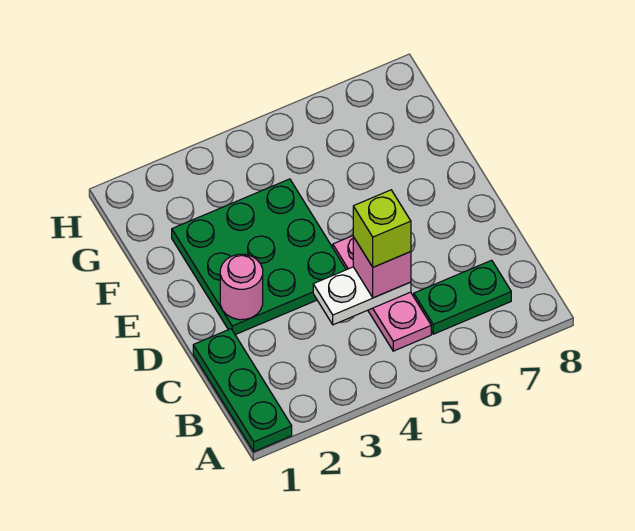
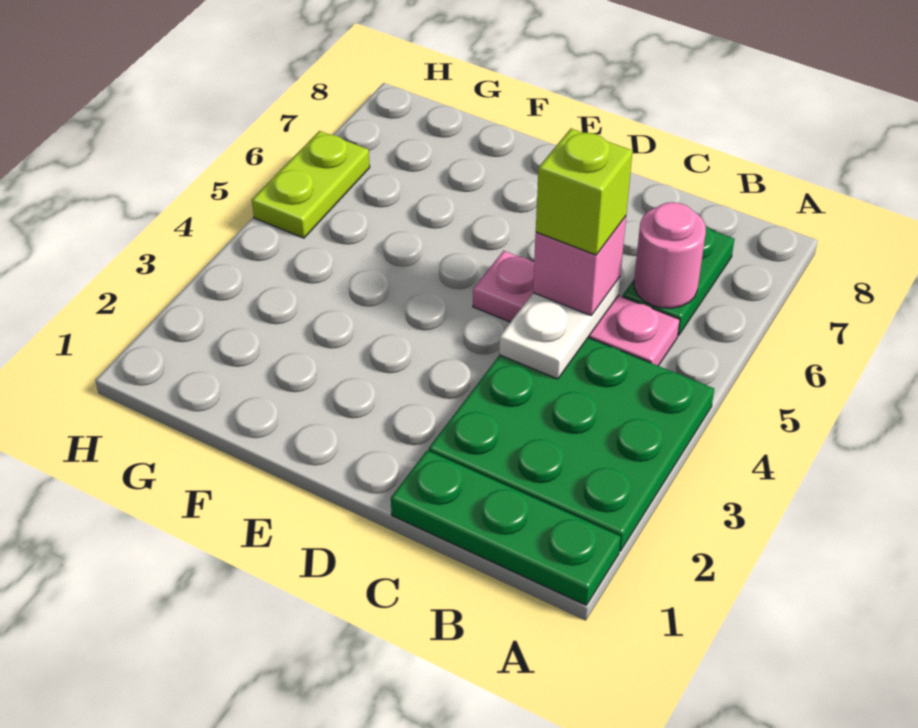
green plate D2:F4 level 1 -> green plate A2:C4 level 1
pink round brick D2 level 2 -> pink round brick B6 level 2
none -> lime plate H5:H6 level 1

